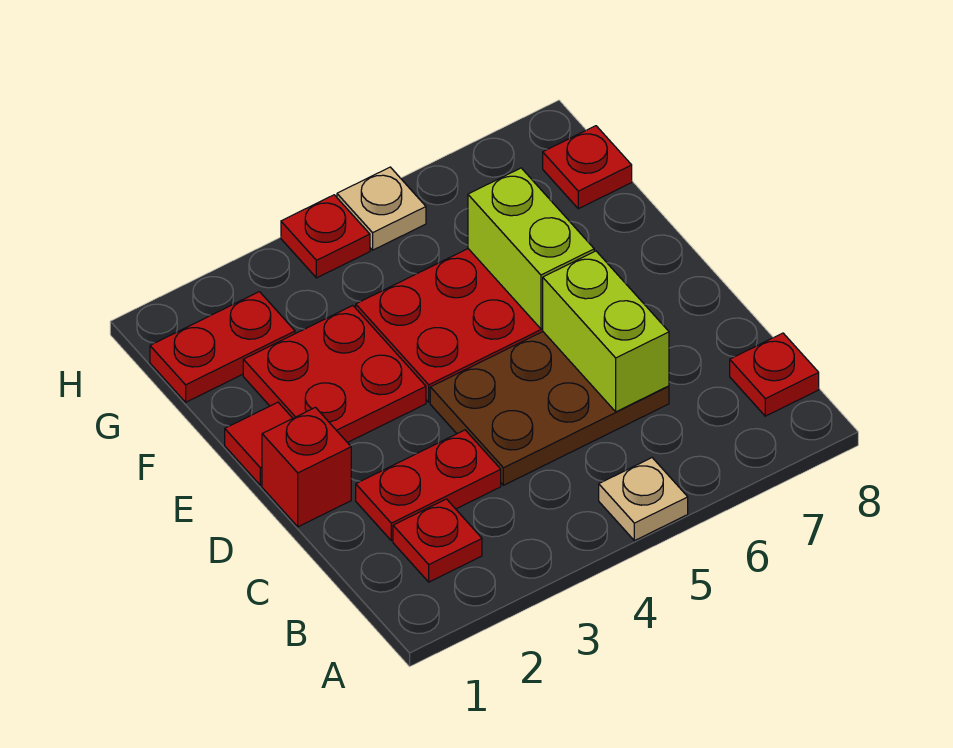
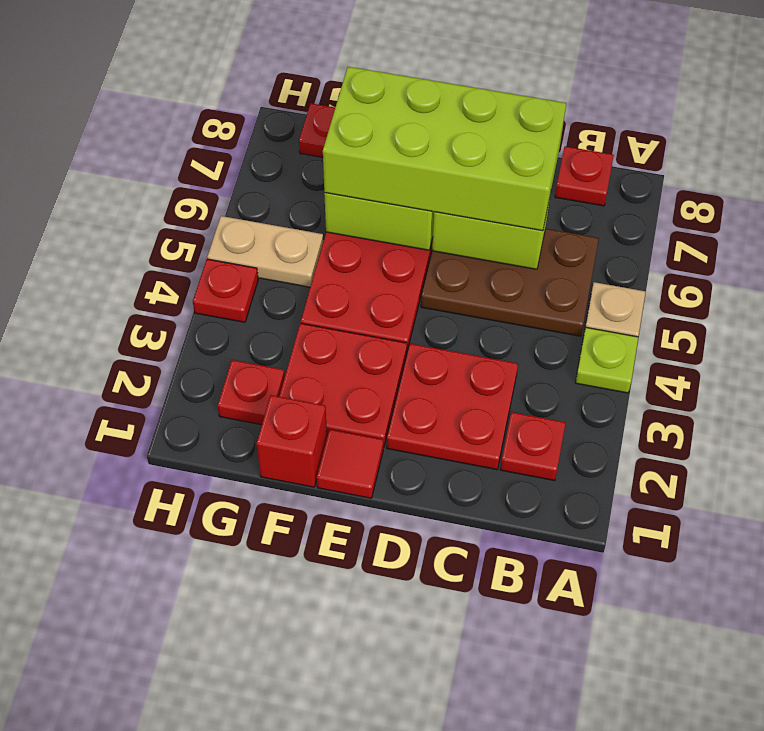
none -> lime plate A4 level 1
red plate C2:C3 level 1 -> red plate C2:D3 level 1
brown plate C4:D6 level 1 -> brown plate B5:D6 level 1
none -> lime brick C6:F7 level 3
red brick D1 level 1 -> red brick F1 level 1
red plate G1:G2 level 1 -> red plate G2 level 1
tan plate H5 level 1 -> tan plate G5:H5 level 1

